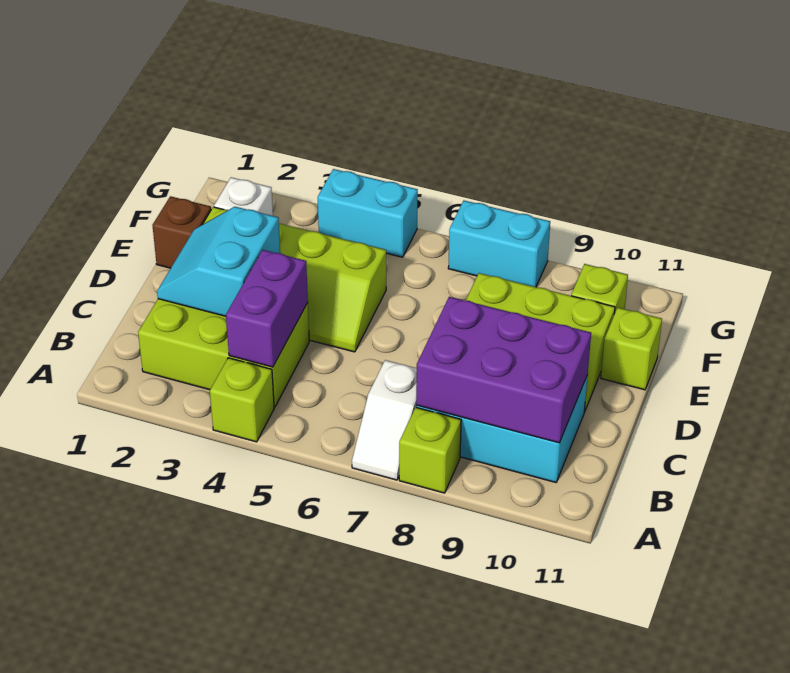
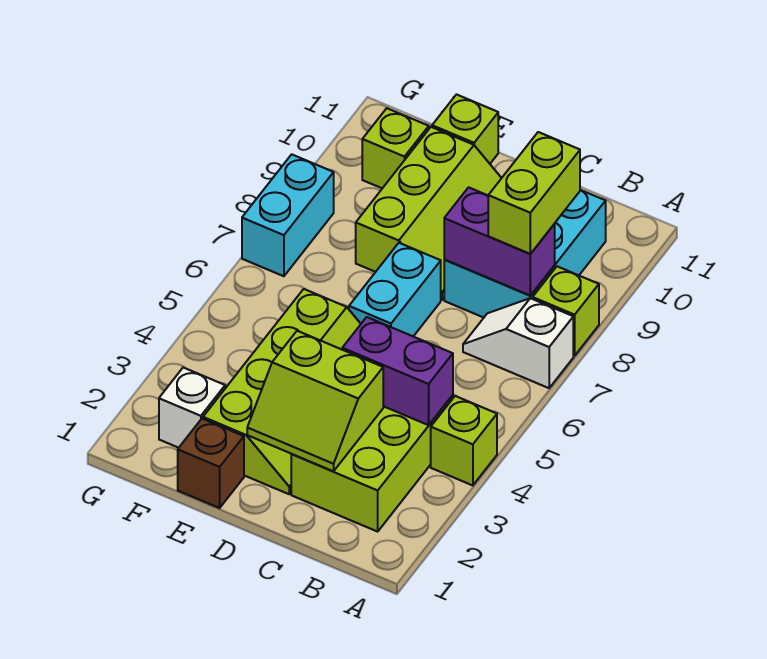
white slope A7:B7 level 1 top B -> white slope A7:B7 level 1 top A
purple brick B8:C10 level 2 -> purple brick B8:C8 level 2
none -> lime brick B8:B9 level 3
cyan slope C2:D3 level 2 top 3 -> lime slope C2:D3 level 2 top 3
cyan brick G4:G5 level 1 -> cyan brick D6:D7 level 1

